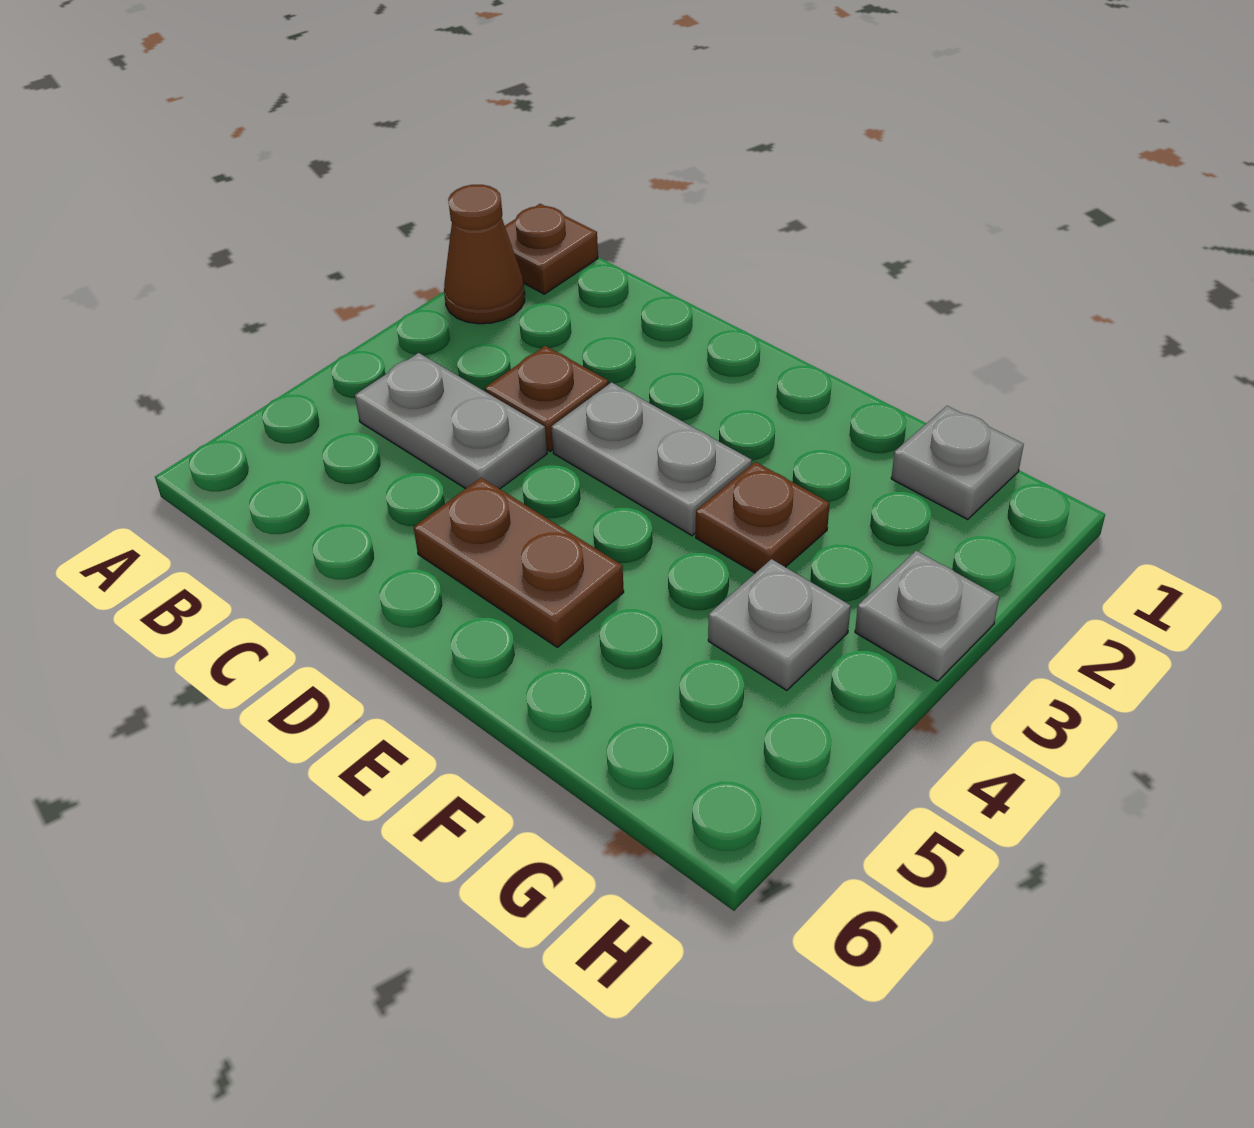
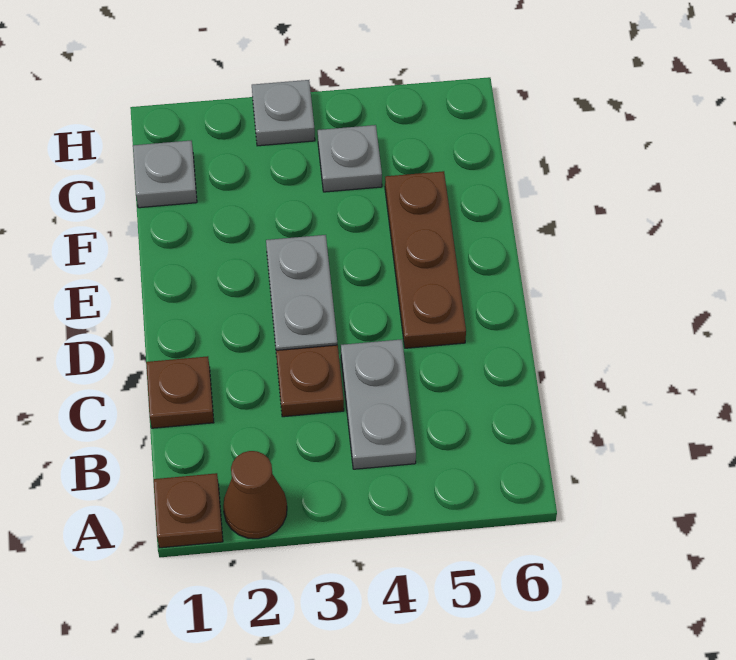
brown plate D5:E5 level 1 -> brown plate D5:F5 level 1
brown plate F3 level 1 -> brown plate C1 level 1

